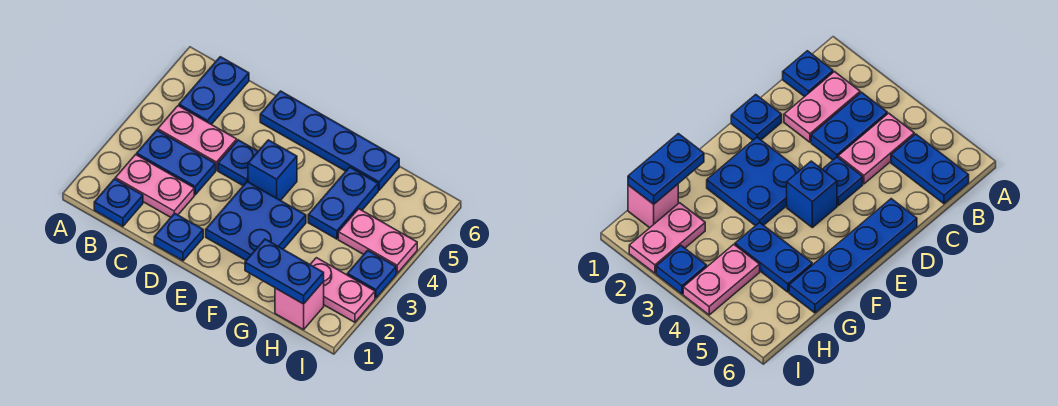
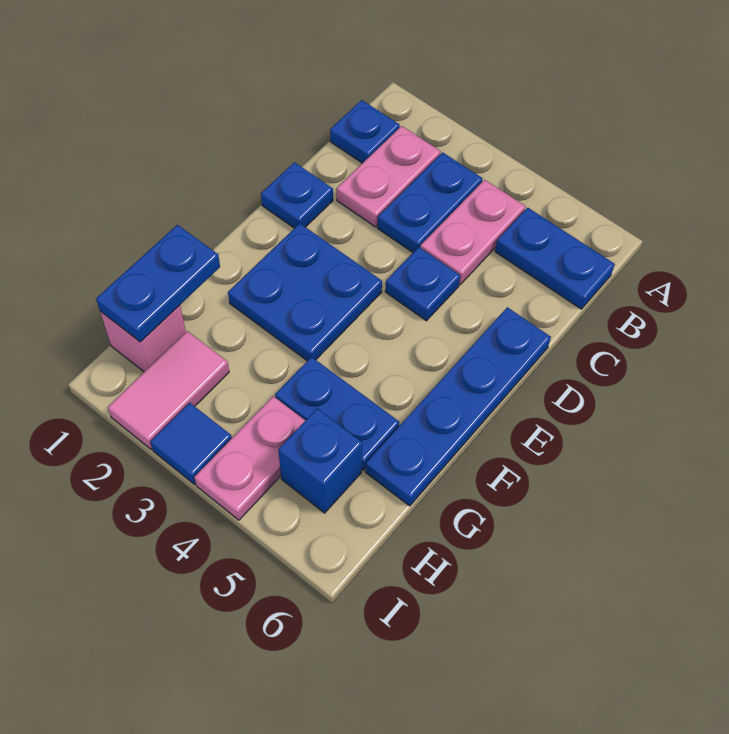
blue brick E4 level 1 -> blue brick H5 level 1
pink plate H2:I2 level 1 -> pink tile H2:I2 level 1
blue plate I3 level 1 -> blue tile I3 level 1

